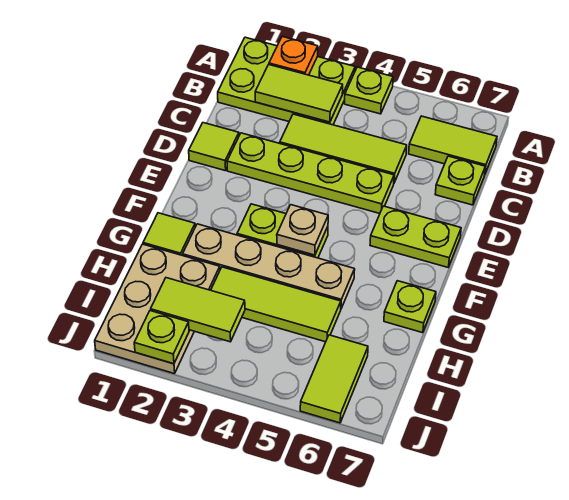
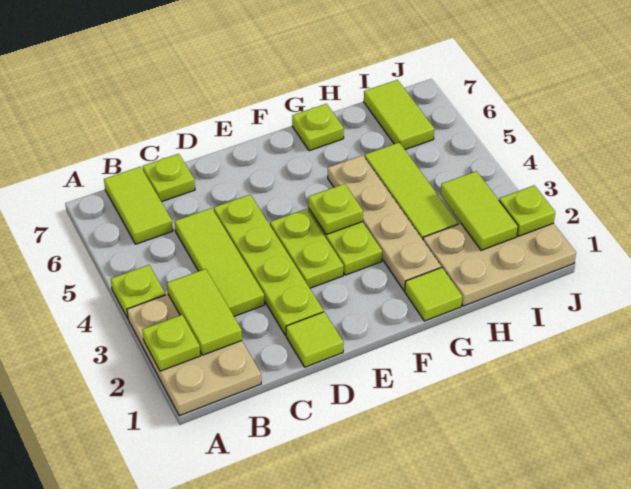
lime plate A1:B3 level 1 -> tan plate A1:B3 level 1
orange plate A2 level 2 -> lime plate A2 level 2
lime plate E6:E7 level 1 -> lime plate E3:E4 level 1
tan plate F4 level 2 -> lime plate F4 level 2
lime tile I6:J6 level 1 -> lime tile I6:I7 level 1

